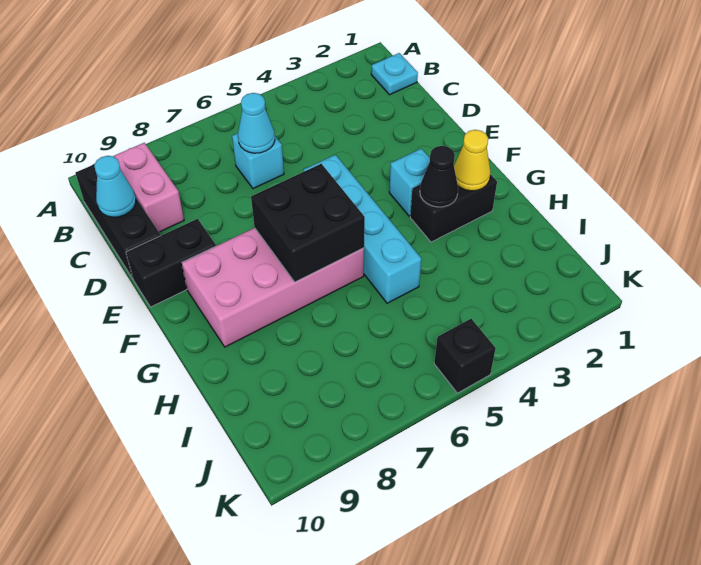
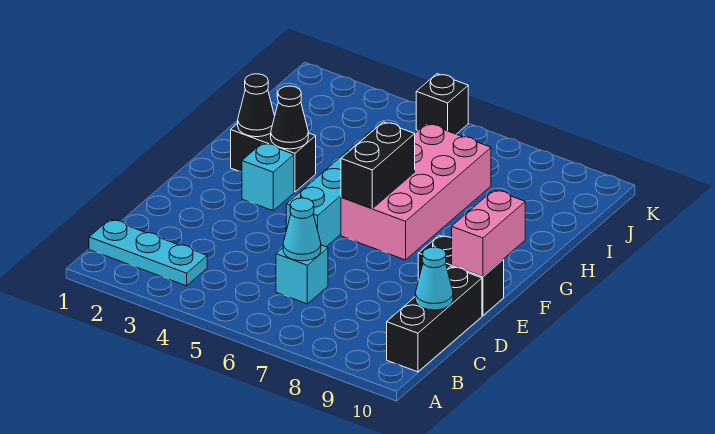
cyan plate B1 level 1 -> cyan plate B1:B3 level 1
pink brick B9:C9 level 1 -> pink brick E10:F10 level 2
pink brick F6:G9 level 1 -> pink brick F6:I7 level 1
black brick F6:G7 level 2 -> black brick F6:G6 level 2
yellow cone G2 level 2 -> black cone G2 level 2

